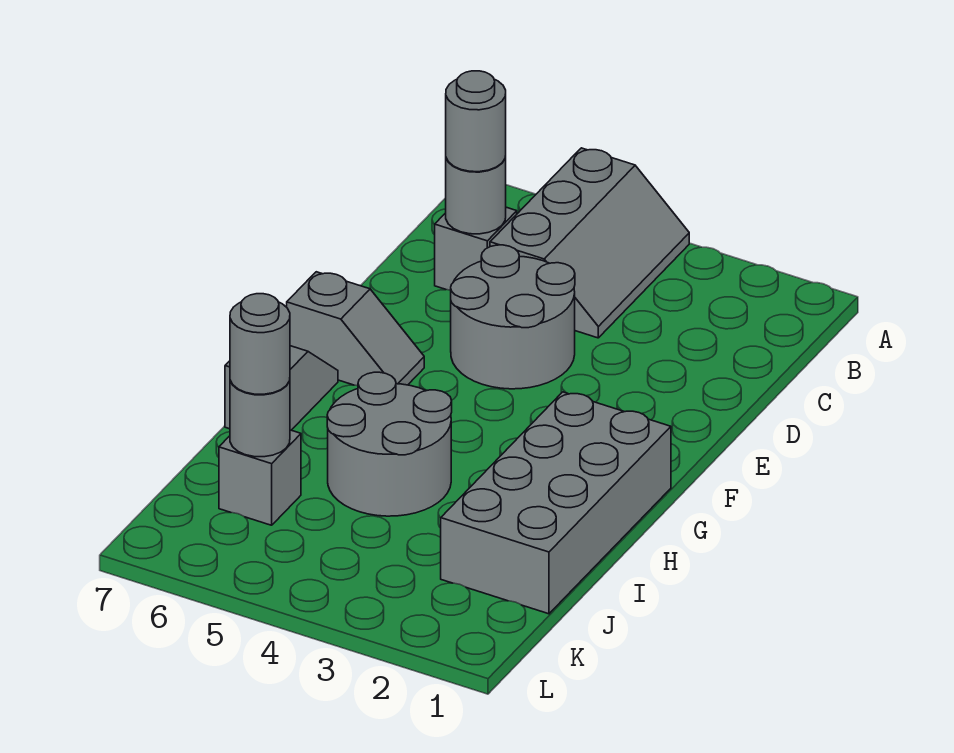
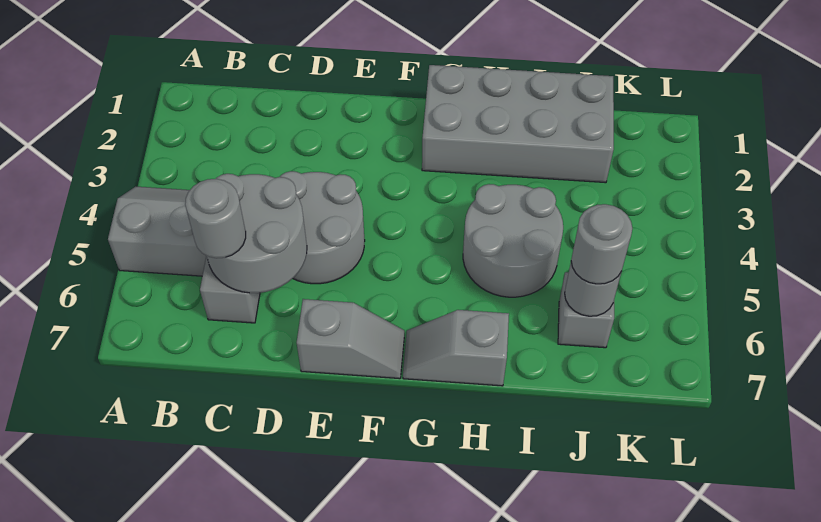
grey round brick C6 level 2 -> grey round brick C5:D6 level 2
grey slope F6:F7 level 1 top 7 -> grey slope E7:F7 level 1 top E

